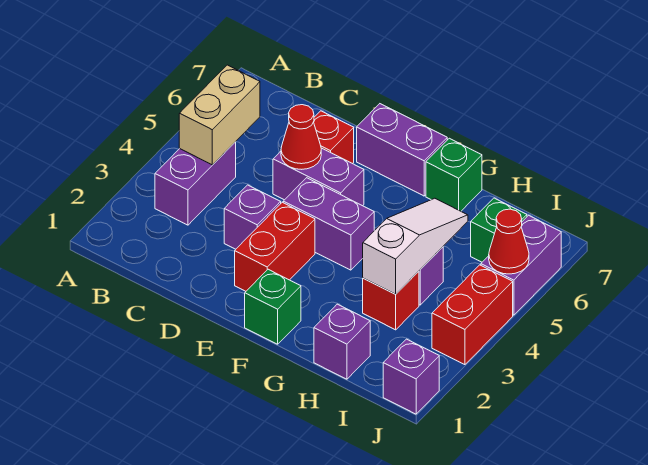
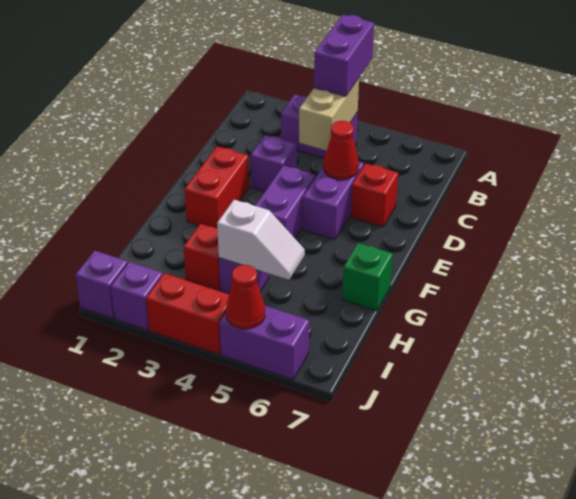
tan brick B4:B5 level 2 -> tan brick B4:C4 level 2
red brick E2:E3 level 1 -> red brick E2:F2 level 1
purple brick E7:F7 level 1 -> purple brick A4:B4 level 3
green brick F1 level 1 -> none
purple brick H1 level 1 -> purple brick J2 level 1
white slope H3:H5 level 2 top 3 -> white slope H4:H5 level 2 top 4
green brick I6 level 1 -> none

